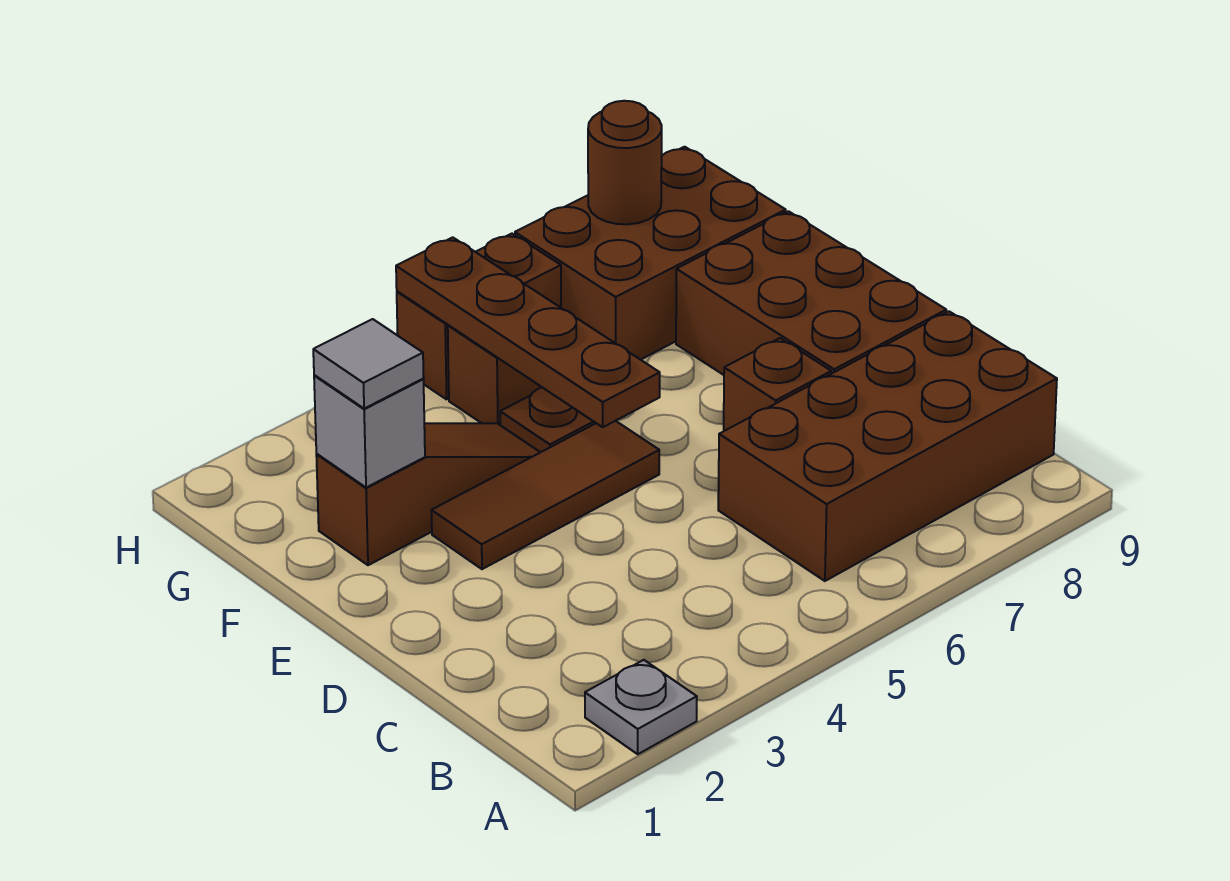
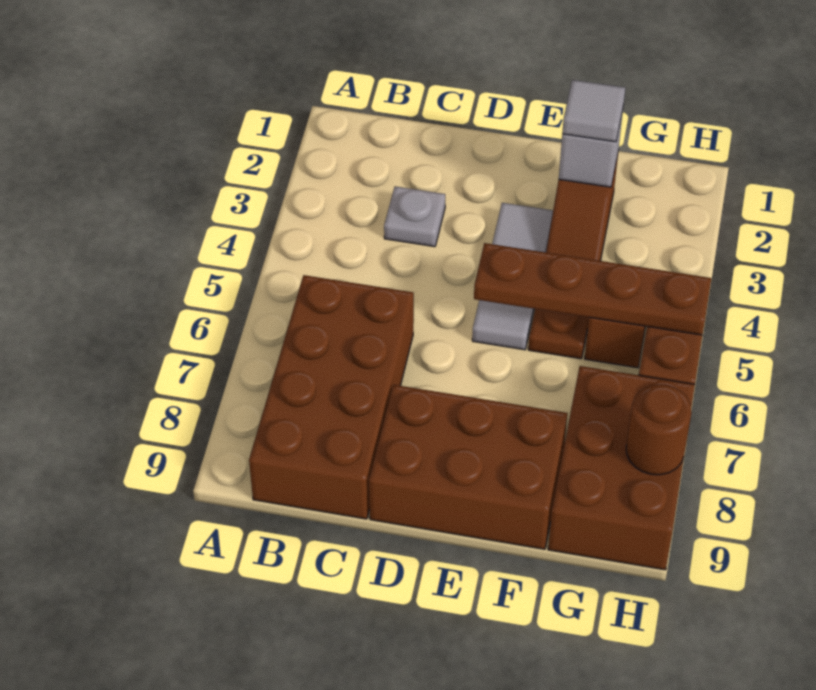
grey plate A2 level 1 -> grey plate C3 level 1
brown brick D7 level 1 -> none
brown tile E3:E5 level 1 -> grey tile E3:E5 level 1

